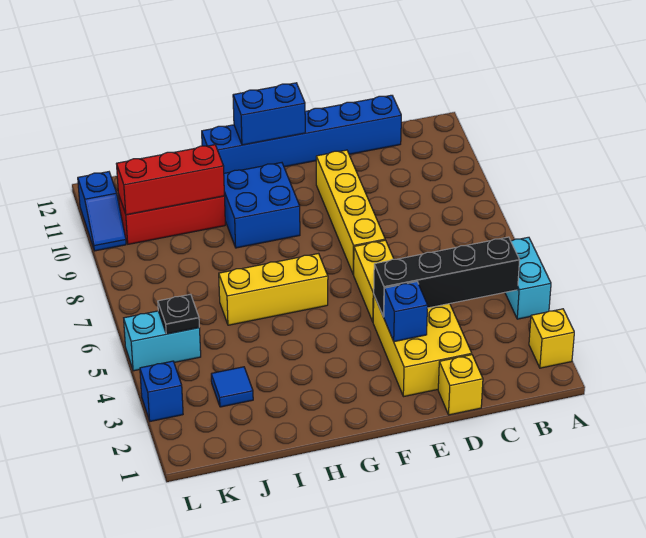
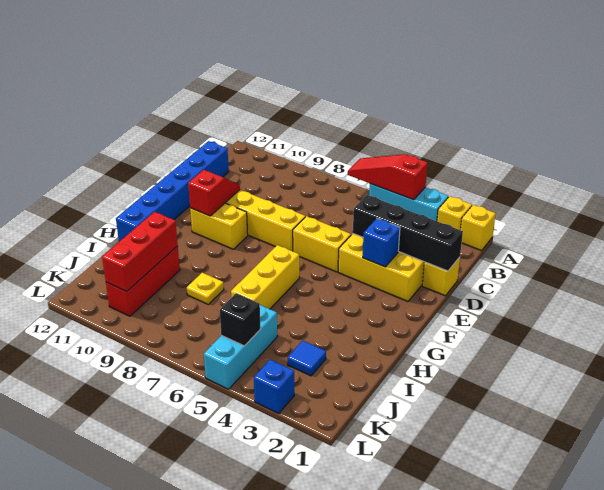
none -> yellow brick A1 level 1
cyan brick A4:A5 level 1 -> cyan brick A3:A5 level 1
none -> red slope A4:A6 level 2 top 4
black brick B4:E4 level 2 -> black brick D1:D4 level 2
none -> red slope E10:F10 level 2 top F
none -> yellow brick F9:F10 level 1
blue brick F12:G12 level 2 -> none
blue brick G9:H10 level 1 -> none
none -> yellow plate I8 level 1
cyan brick K5:L5 level 1 -> cyan brick J5:L5 level 1
black plate K5 level 2 -> black brick K5 level 2
blue slope L10:L11 level 1 top 11 -> none

